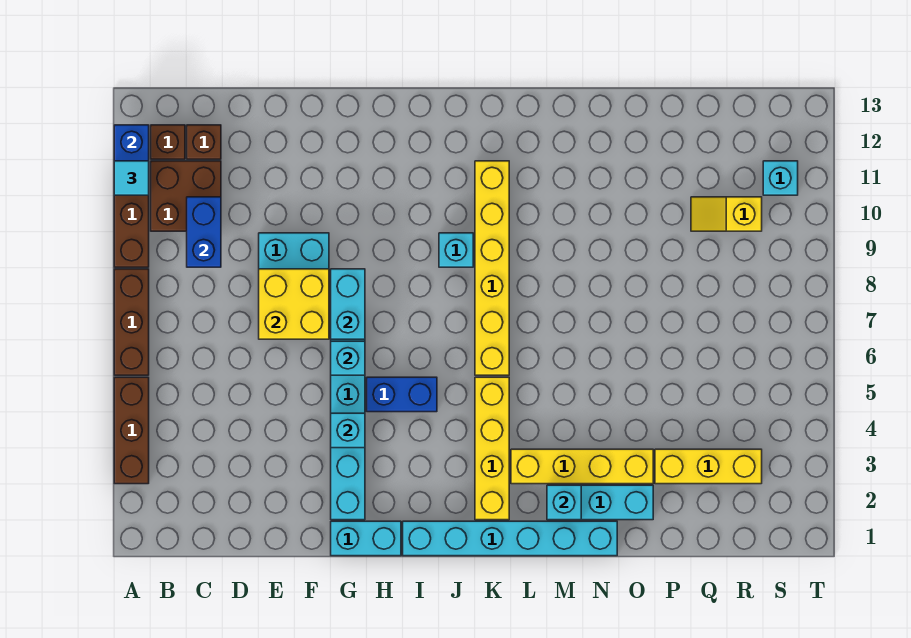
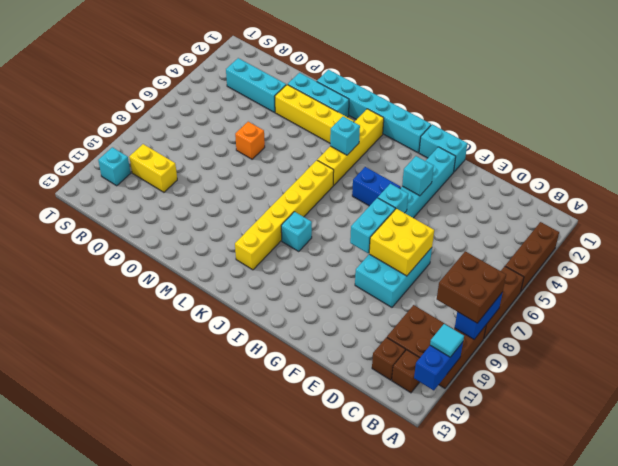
none -> brown brick A8:B9 level 3
blue brick C9:C10 level 2 -> blue brick A8:A9 level 2
cyan brick M2 level 2 -> cyan brick K4 level 2
none -> orange brick O6 level 1
yellow brick P3:R3 level 1 -> cyan brick P3:R3 level 1
yellow slope Q10:R10 level 1 top R -> yellow brick Q10:R10 level 1

